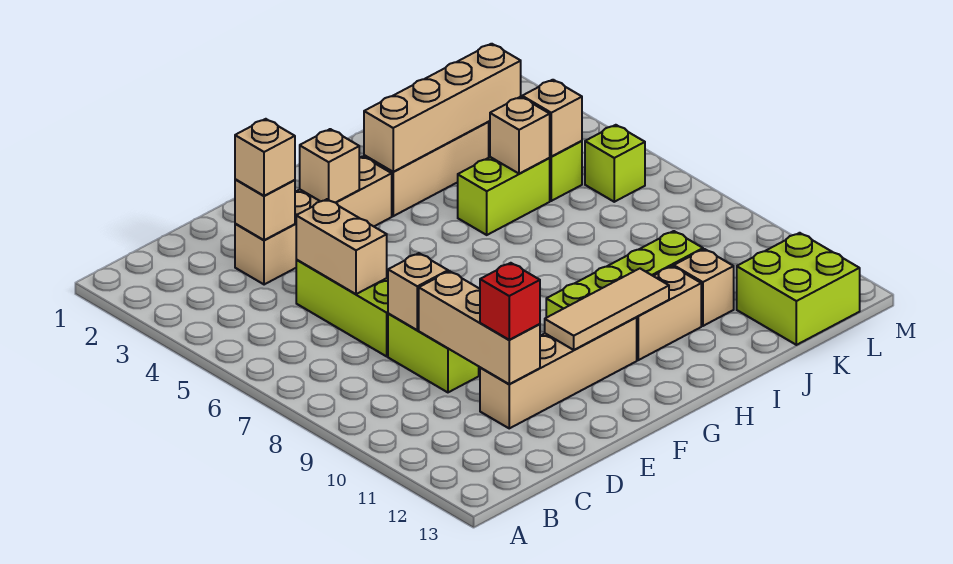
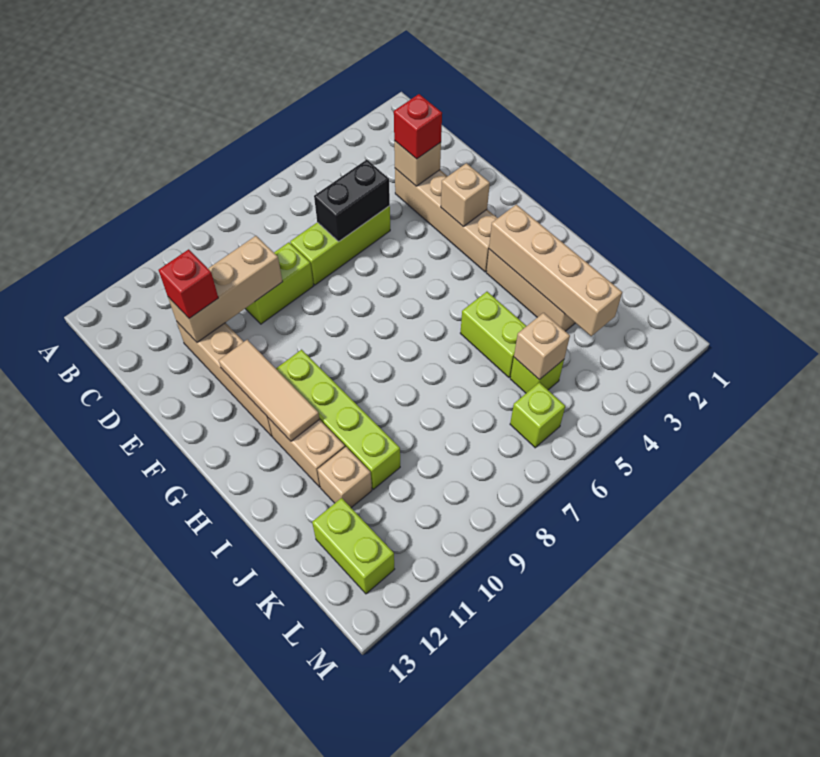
tan brick D3 level 3 -> red brick D3 level 3
tan brick D5:D6 level 2 -> black brick D5:D6 level 2
tan brick D8 level 2 -> none
tan brick J5 level 2 -> none
lime brick K12:L13 level 1 -> lime brick K12:L12 level 1

